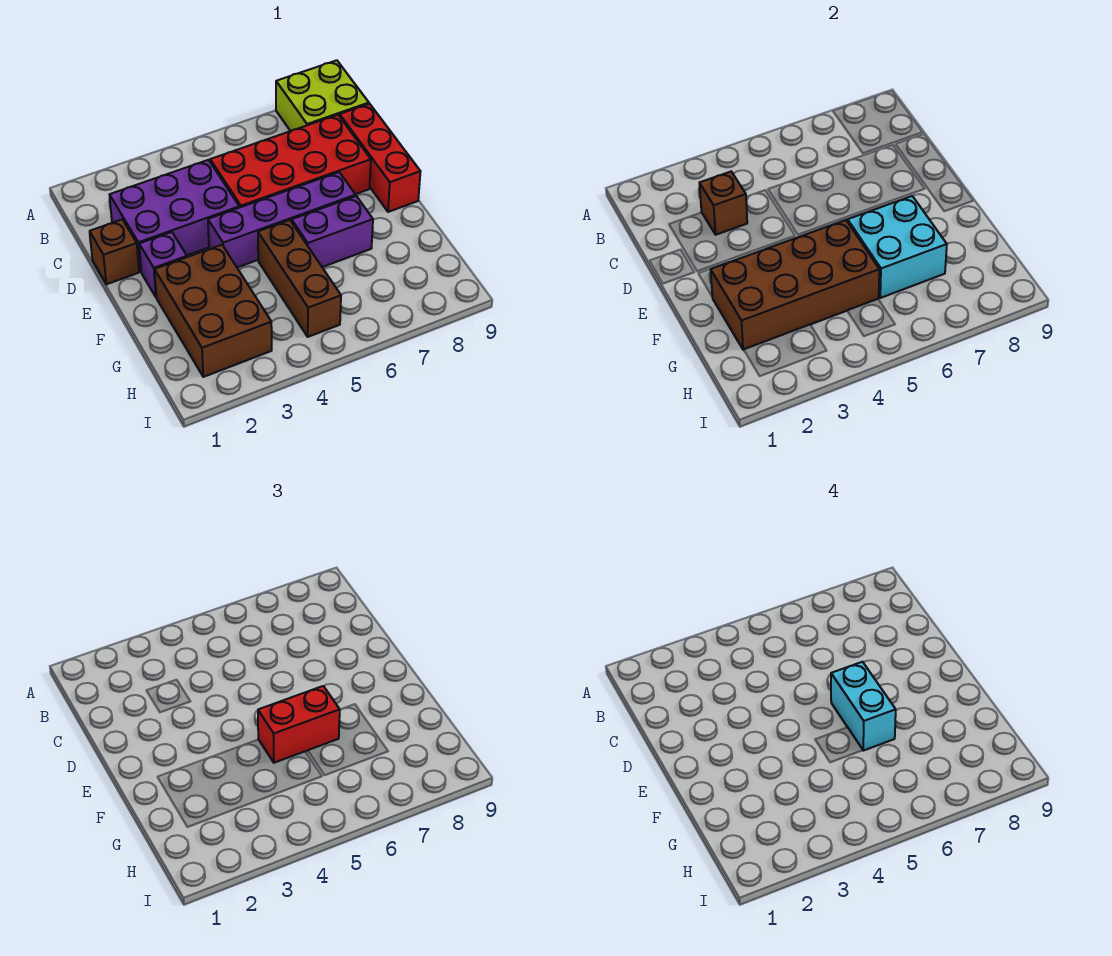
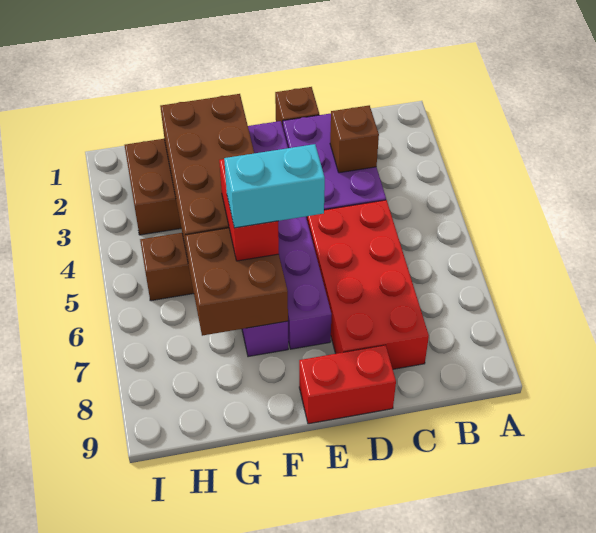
lime brick A8:B9 level 1 -> none
red brick C9:E9 level 1 -> red brick D9:E9 level 1
cyan brick F6:G7 level 2 -> brown brick F6:G7 level 2

